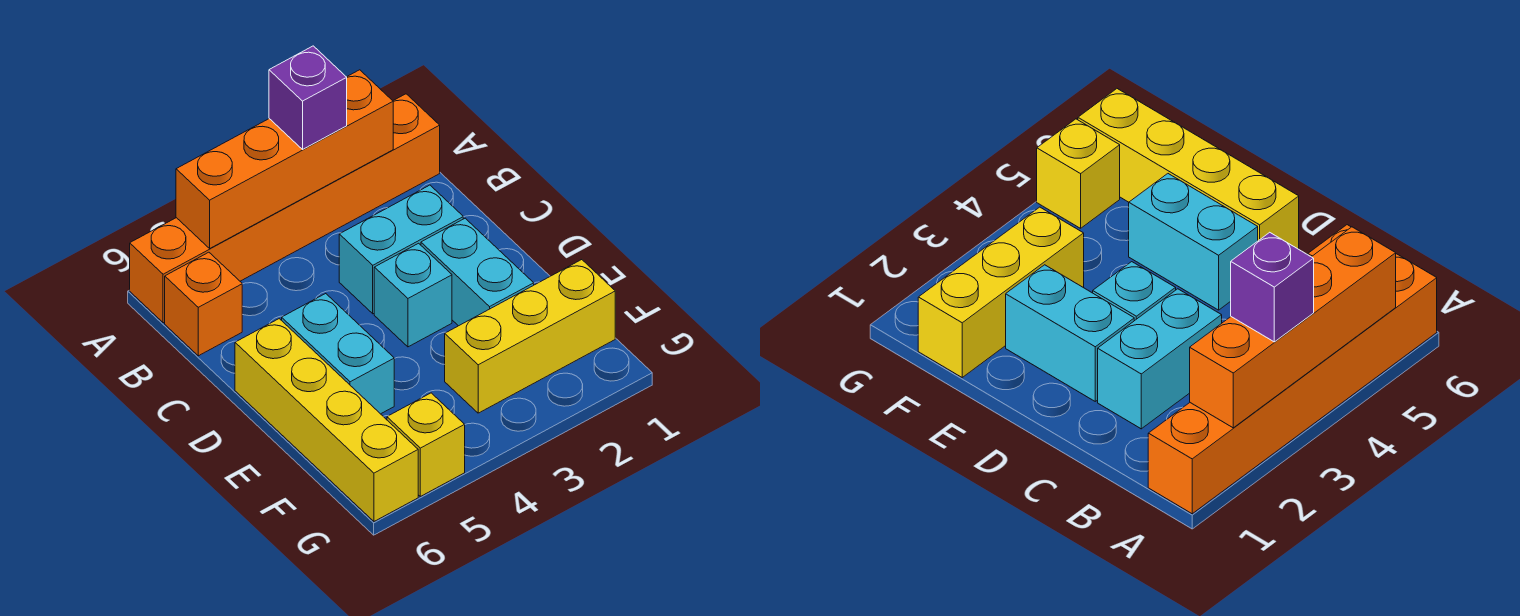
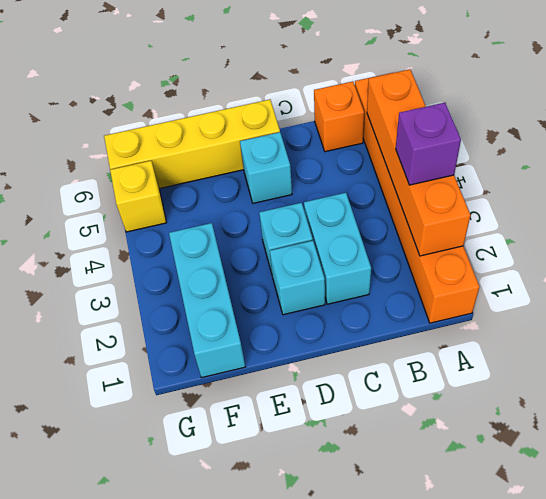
cyan brick D2:E2 level 1 -> cyan brick D2 level 1
cyan brick D5:E5 level 1 -> cyan brick D5 level 1
yellow brick F1:F3 level 1 -> cyan brick F1:F3 level 1

